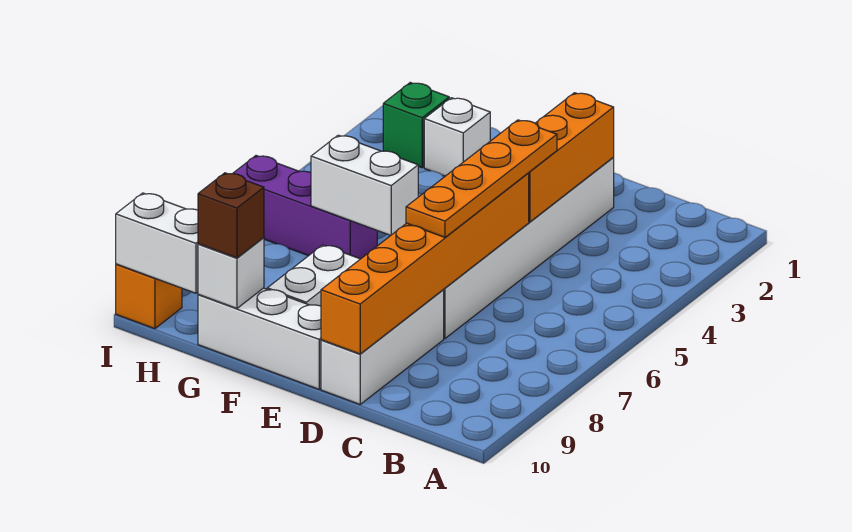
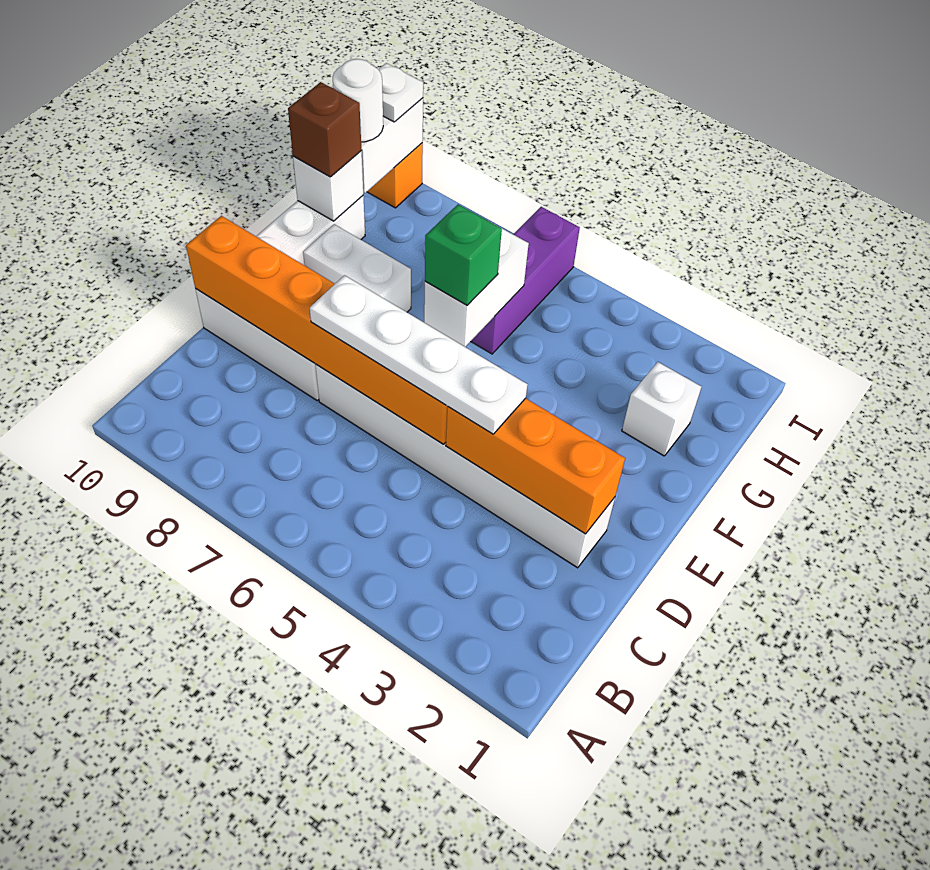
orange plate D4:D7 level 3 -> white plate D4:D7 level 3
green brick H2 level 1 -> green brick F6 level 3
none -> white round brick H10 level 3
none -> white plate I10 level 3

